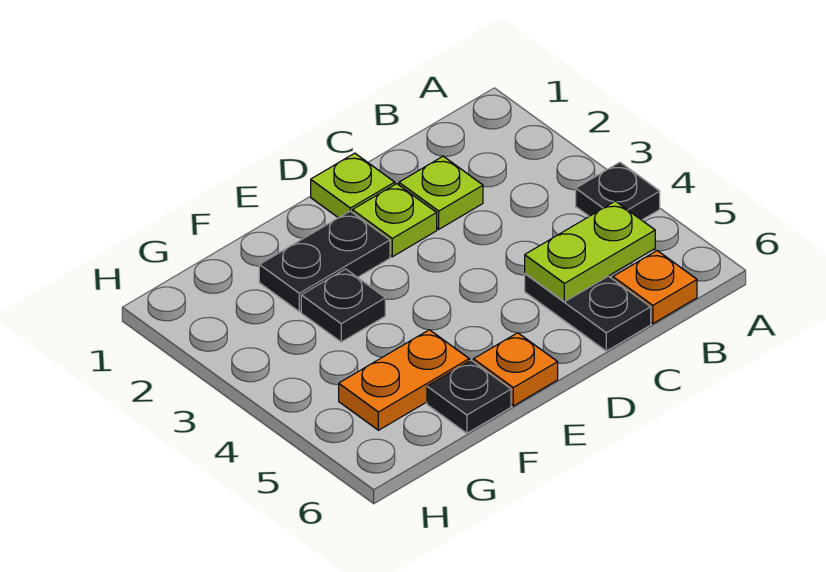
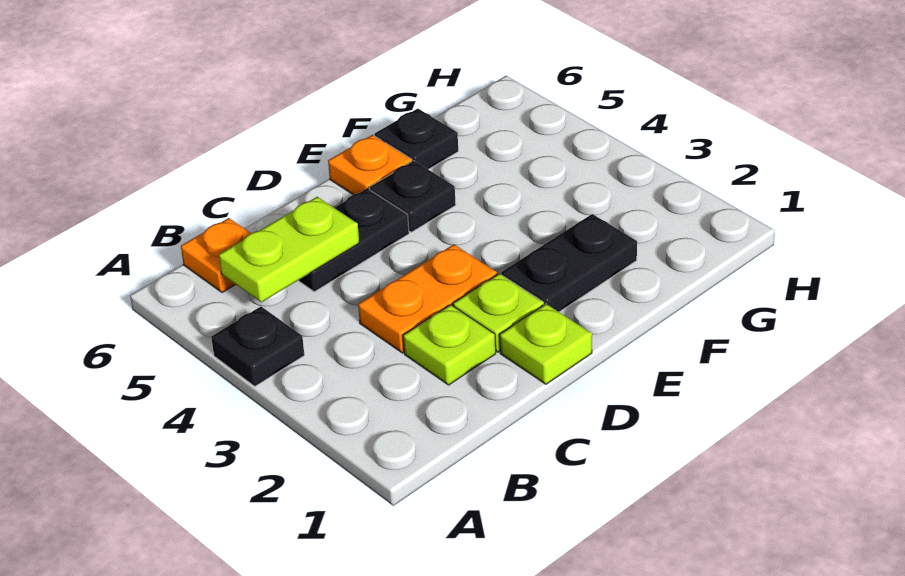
black plate C5:C6 level 1 -> black plate C5:D5 level 1
black plate F3 level 1 -> black plate E5 level 1
orange plate F5:G5 level 1 -> orange plate C3:D3 level 1

